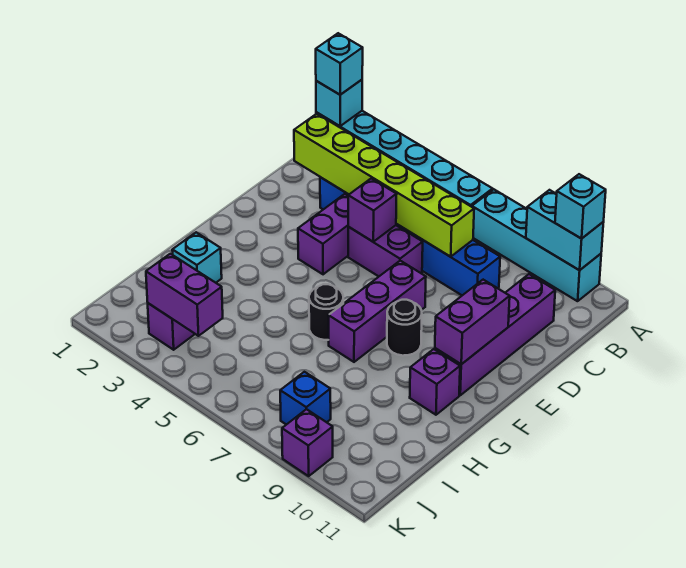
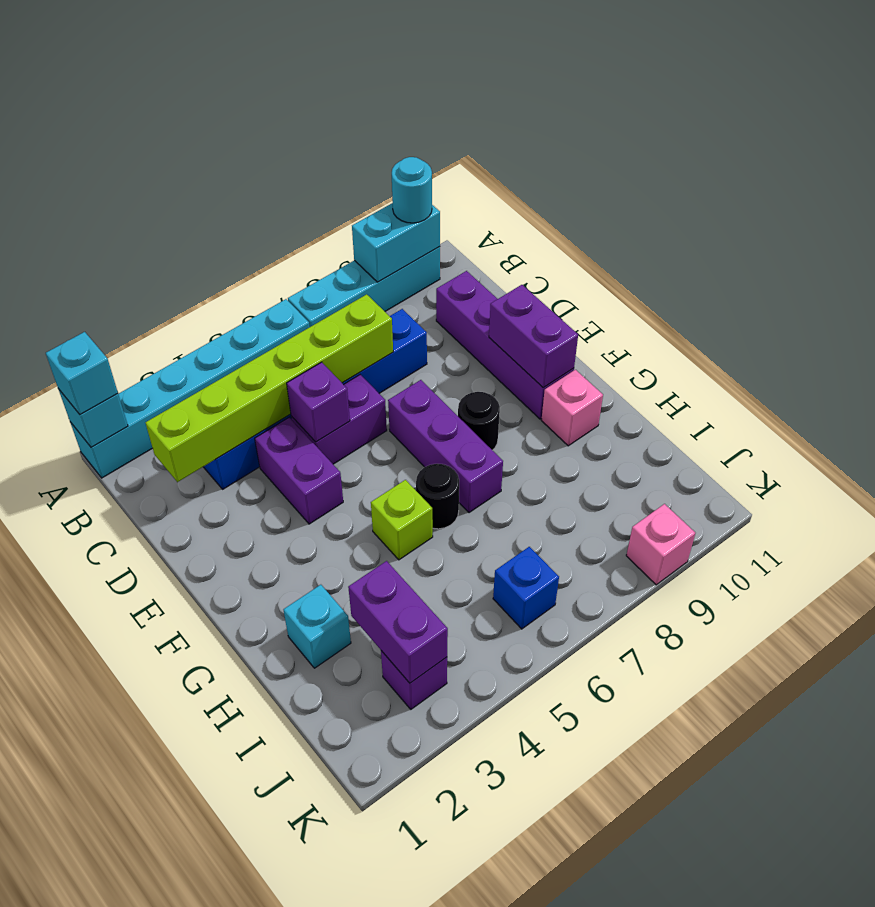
cyan brick A10 level 3 -> cyan round brick A10 level 3
none -> lime brick G5 level 1
purple brick G10 level 1 -> pink brick G10 level 1
purple brick J3:J4 level 2 -> purple brick I3:J3 level 2
blue brick J8 level 1 -> blue brick J6 level 1
purple brick K9 level 1 -> pink brick K9 level 1

